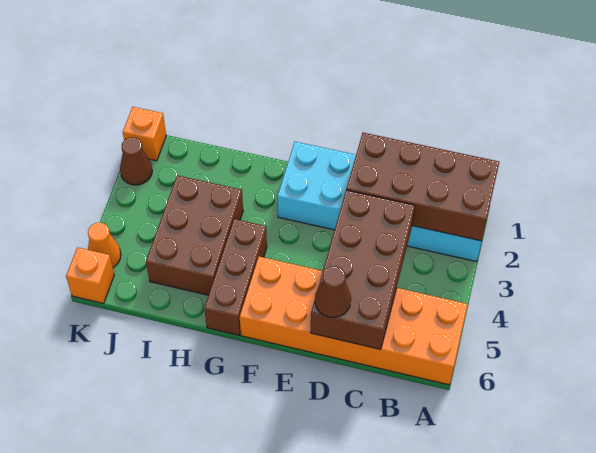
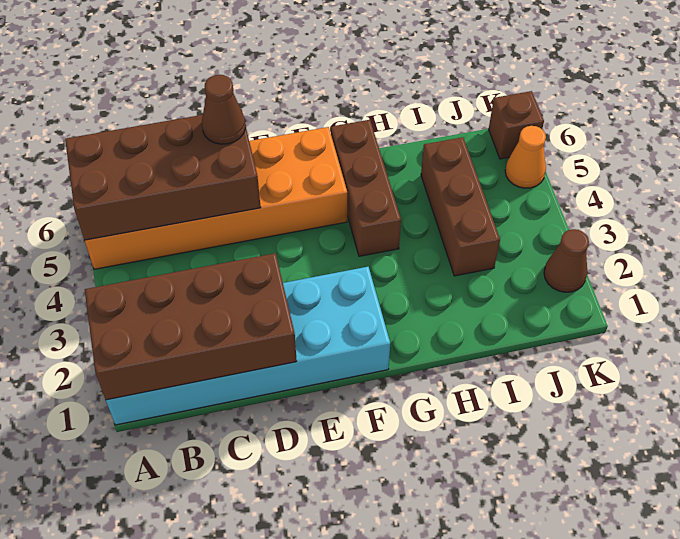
brown brick C3:D6 level 2 -> brown brick A5:D6 level 2
brown brick H3:I5 level 1 -> brown brick I3:I5 level 1
orange brick K1 level 1 -> none
orange brick K6 level 1 -> brown brick K6 level 1

